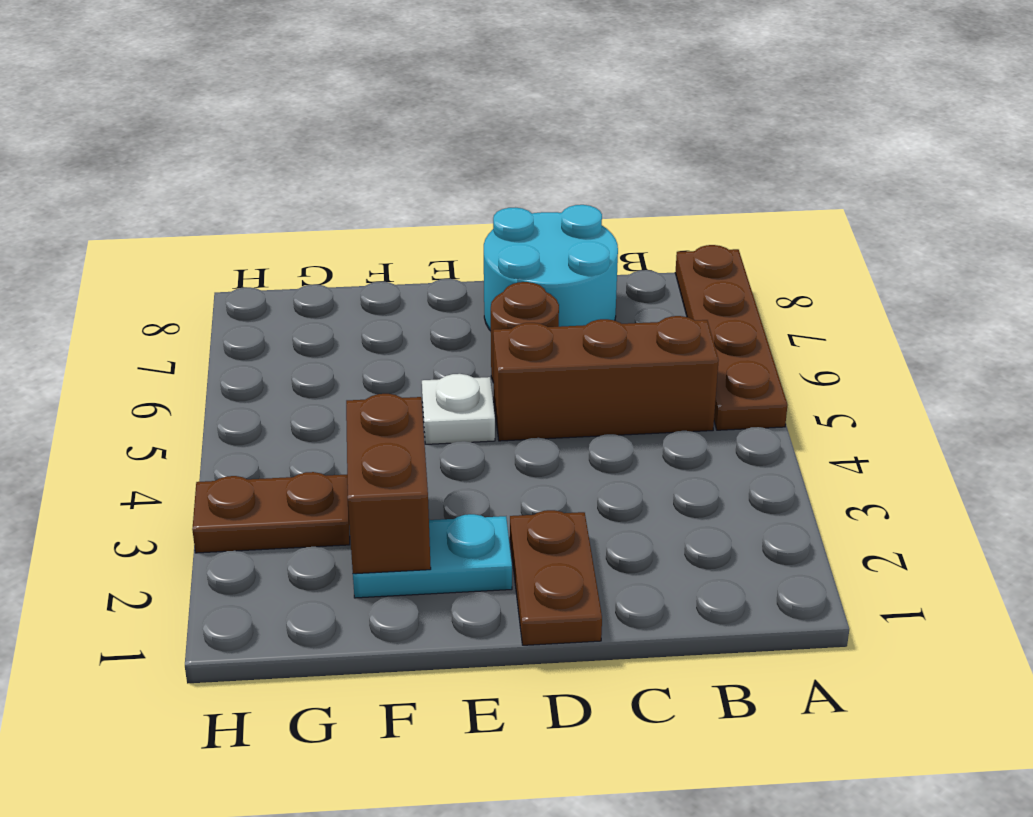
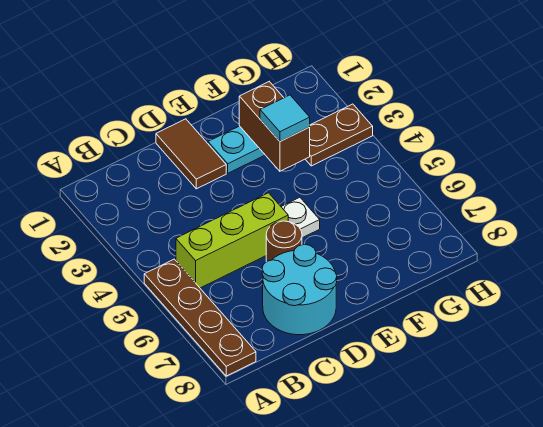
brown brick B5:D5 level 1 -> lime brick B5:D5 level 1
brown plate D1:D2 level 1 -> brown tile D1:D2 level 1
none -> cyan tile F3 level 3

